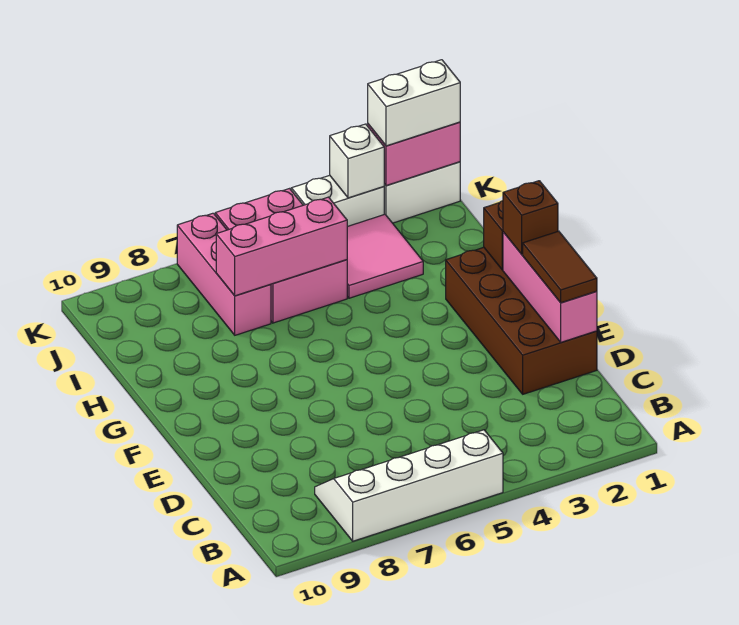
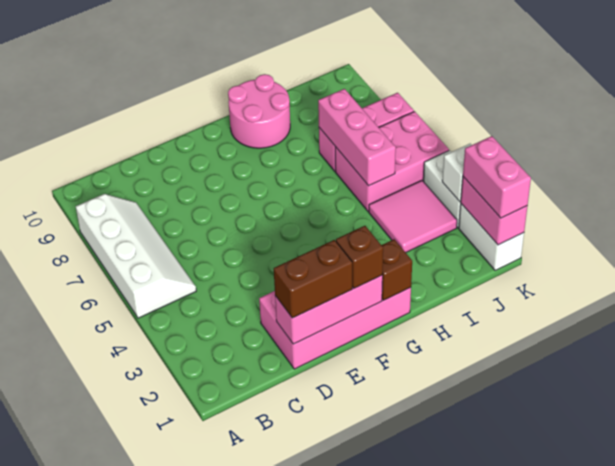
brown brick D1:G2 level 1 -> pink brick D1:G2 level 1
brown tile D1:E1 level 3 -> brown brick D1:E1 level 3
none -> pink round brick G9:H10 level 1
white brick K1:K2 level 3 -> pink brick K1:K2 level 3

